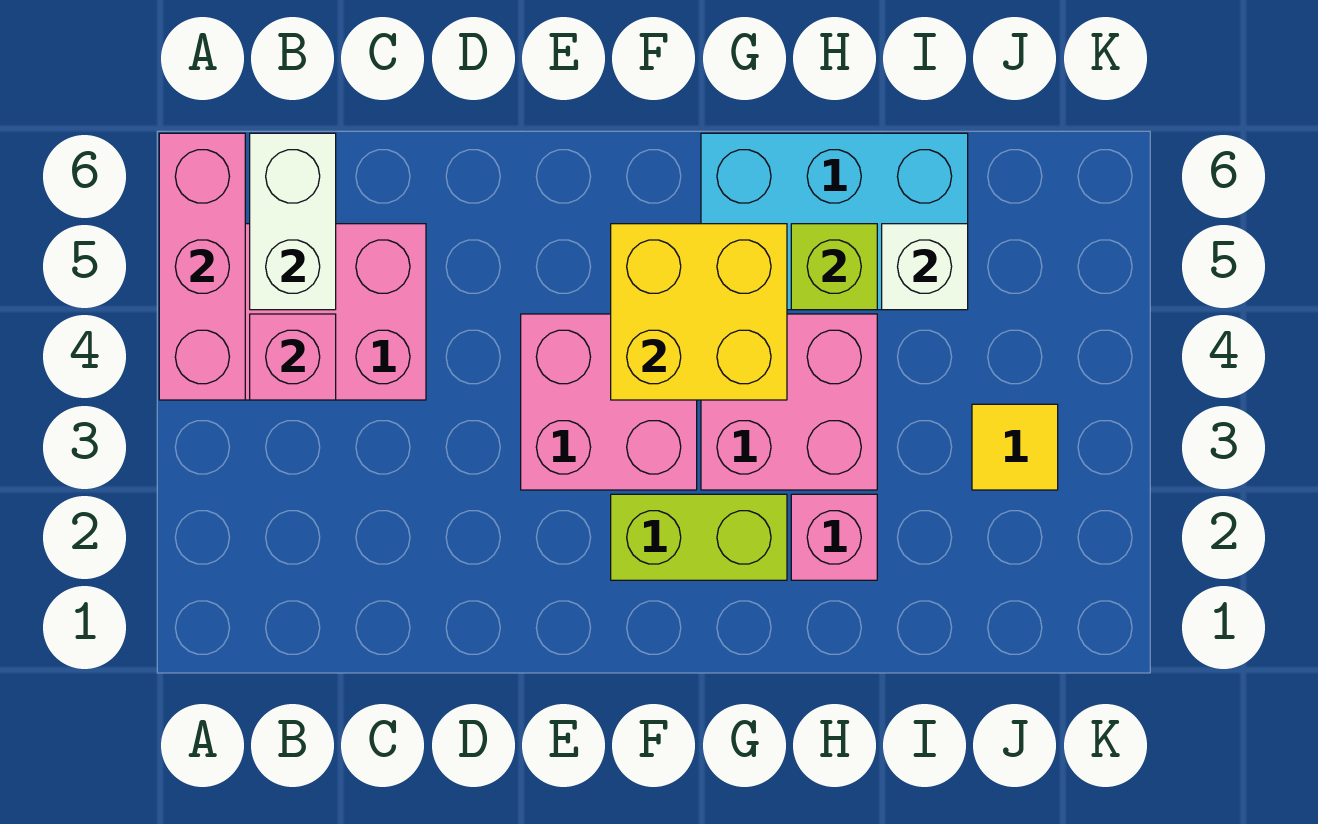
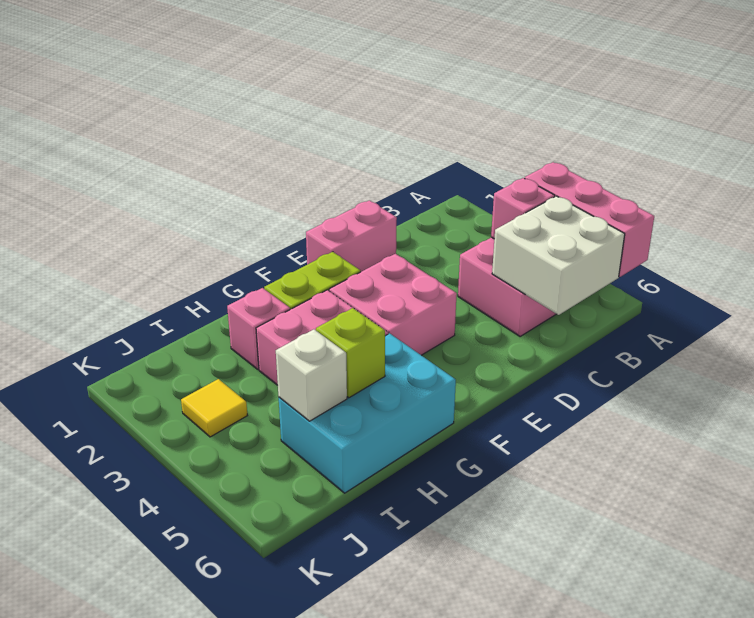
white brick B5:B6 level 2 -> white brick B5:C6 level 2
none -> pink brick D1:E1 level 1
yellow brick F4:G5 level 2 -> none

